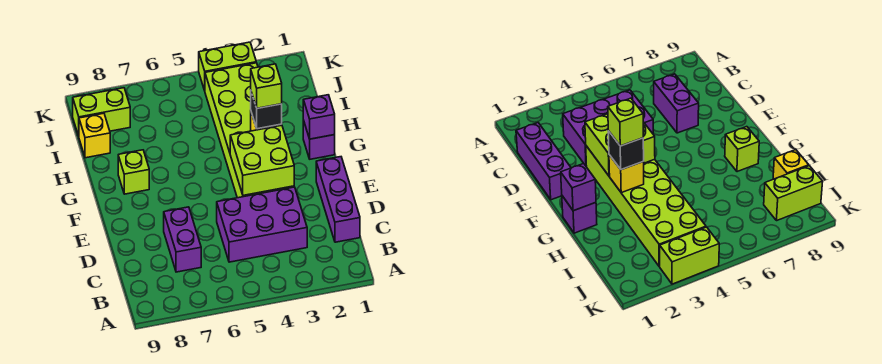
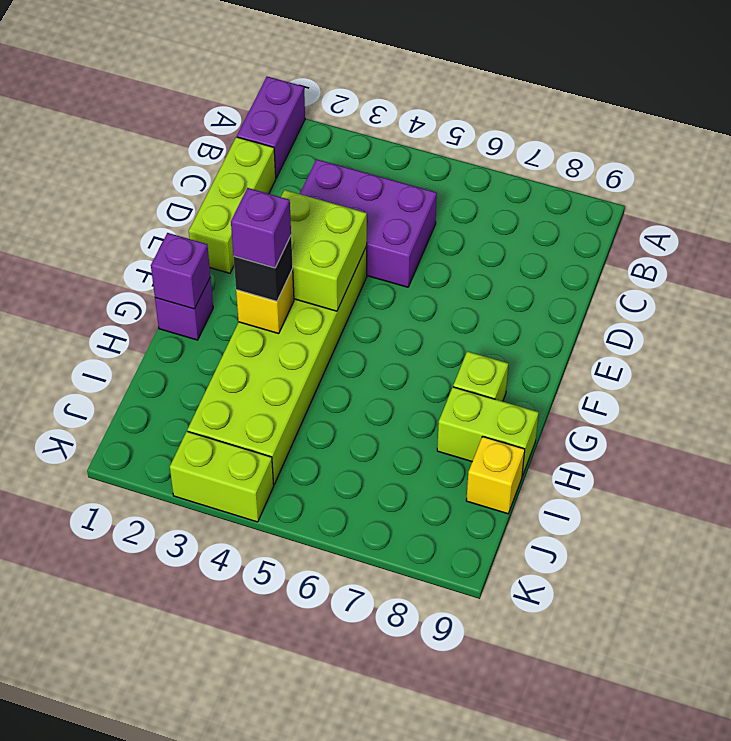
purple brick C1:E1 level 1 -> lime brick C1:E1 level 1
purple brick C7:D7 level 1 -> purple brick A1:B1 level 1
lime brick G3 level 4 -> purple brick G3 level 4
lime brick J8:J9 level 1 -> lime brick H8:H9 level 1

